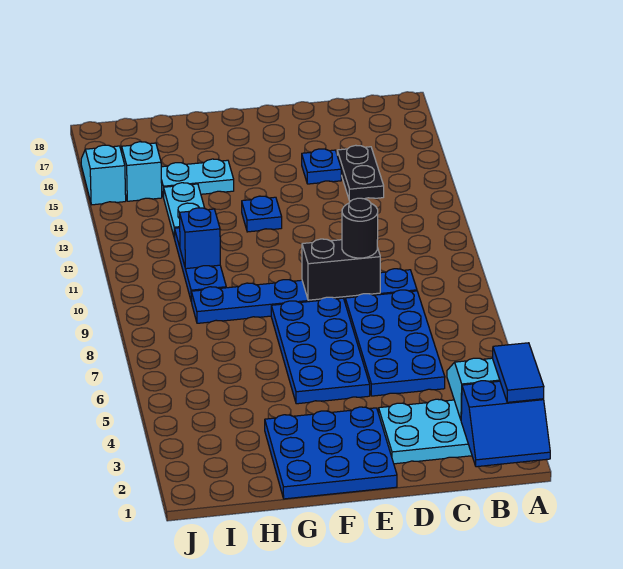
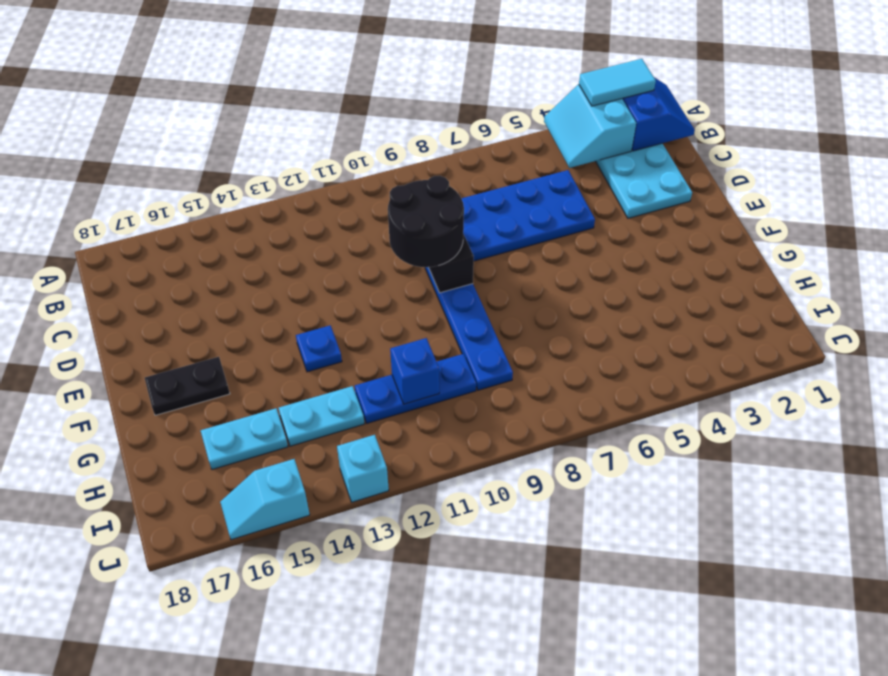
blue tile A2:A3 level 3 -> cyan tile A2:A3 level 3
black plate C14:C15 level 1 -> black plate F16:F17 level 1
black round brick D9 level 3 -> black round brick D9:E10 level 3
blue plate D15 level 1 -> none
blue plate E1:G3 level 1 -> none
blue plate E5:F8 level 1 -> none
cyan plate G15:H15 level 1 -> cyan plate H15:H16 level 1
cyan brick I15 level 1 -> cyan brick J13 level 1

